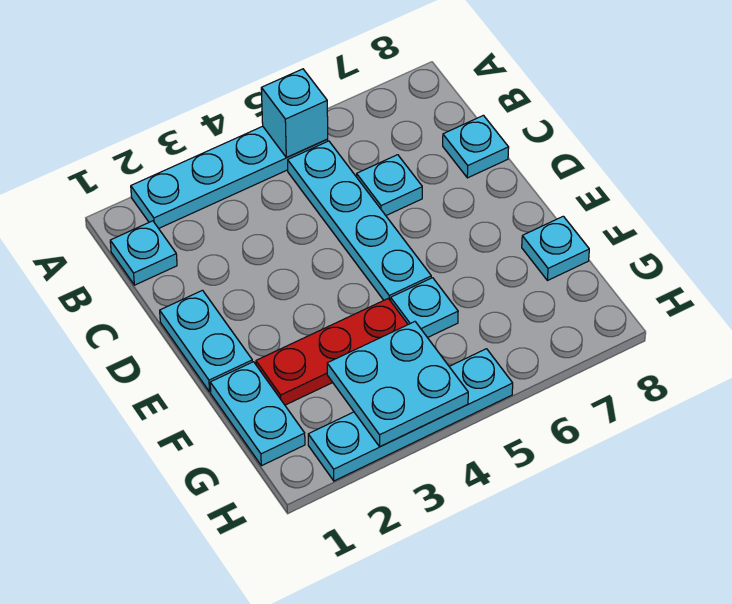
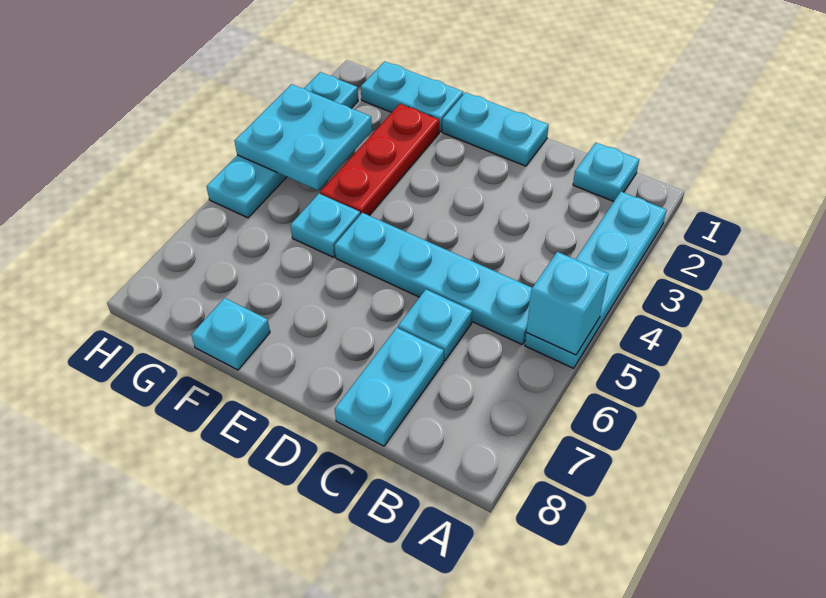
cyan plate C8 level 1 -> cyan plate C7:C8 level 1

